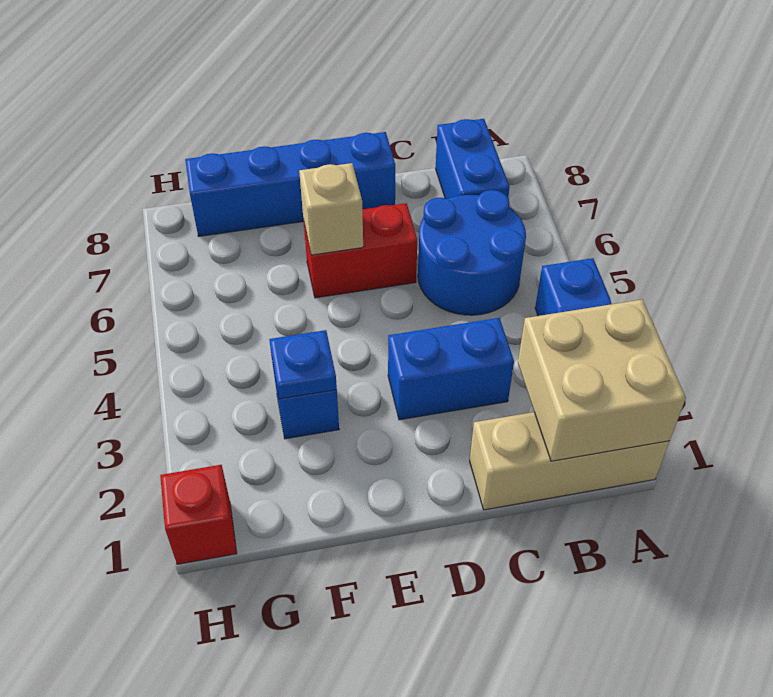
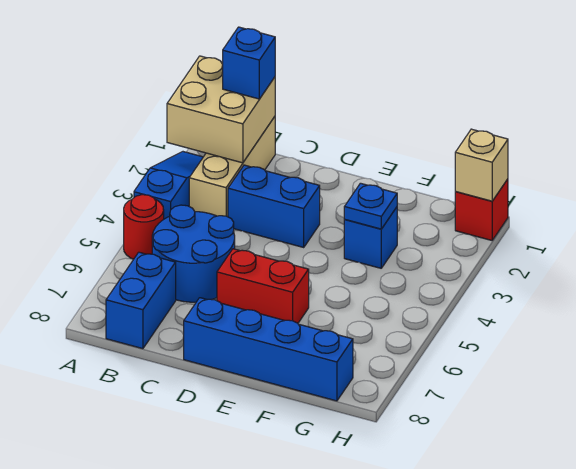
tan brick A1:C1 level 1 -> tan brick B1:B3 level 1
none -> red round brick A5 level 1
none -> blue brick B1 level 3
tan brick E6 level 2 -> tan brick H1 level 2

